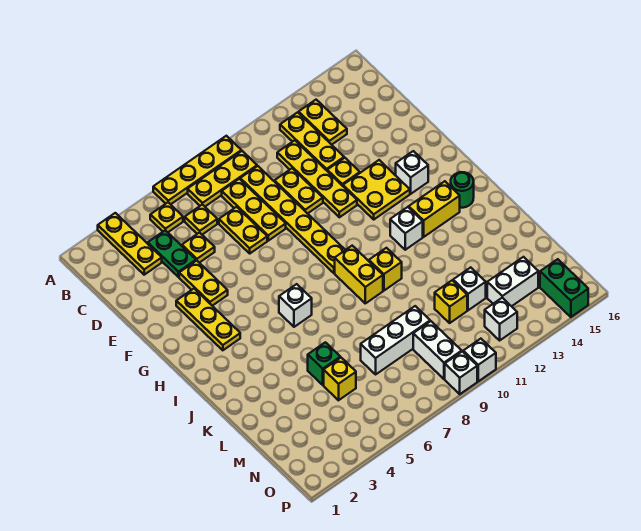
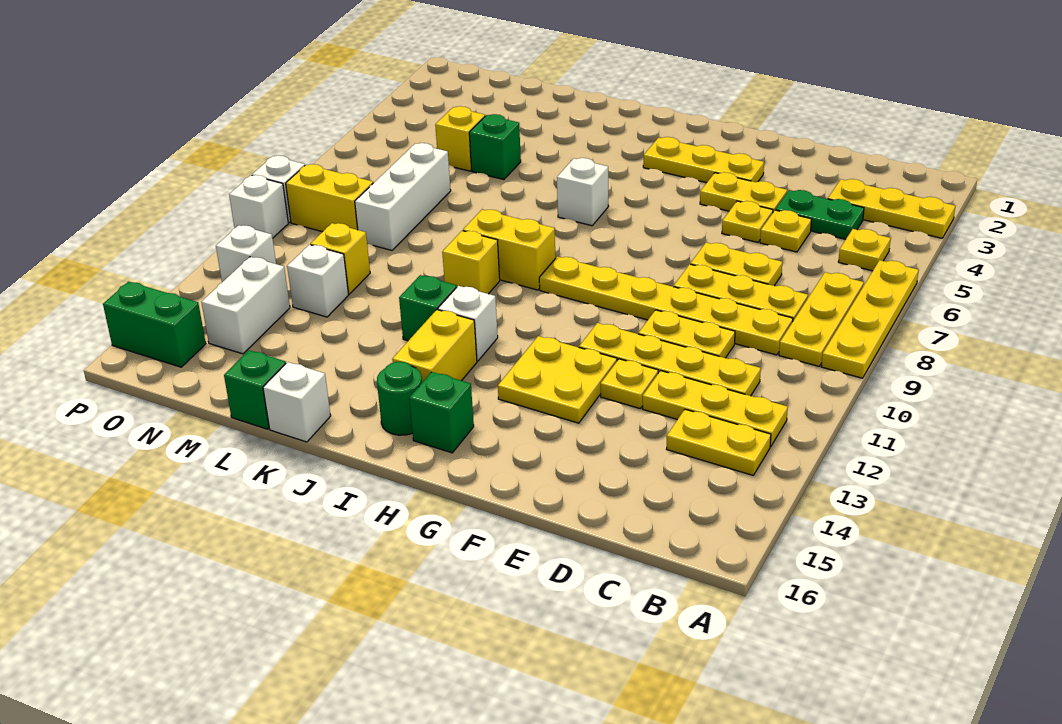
yellow plate C6 level 1 -> yellow plate E5 level 1
white brick G14 level 1 -> white brick K16 level 1
none -> green brick H15 level 1
none -> green brick J12 level 1
none -> green brick L16 level 1
white brick N9:O9 level 1 -> yellow brick N9:O9 level 1

